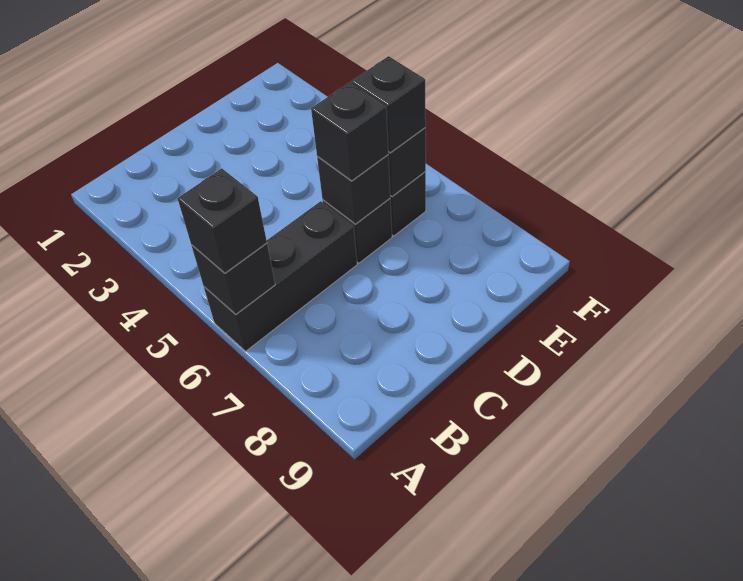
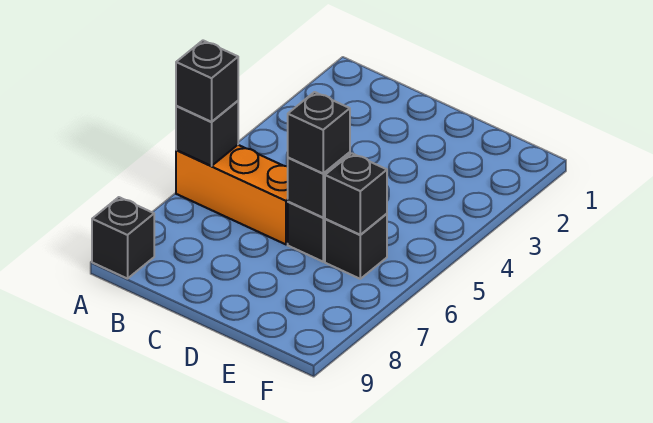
black brick A6:C6 level 1 -> orange brick A6:C6 level 1
black brick E6 level 3 -> black brick A9 level 1

